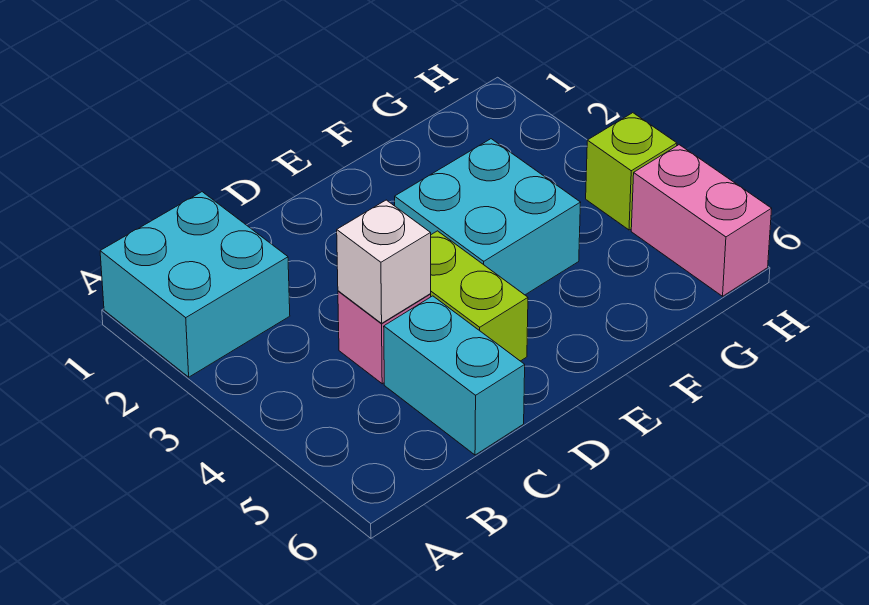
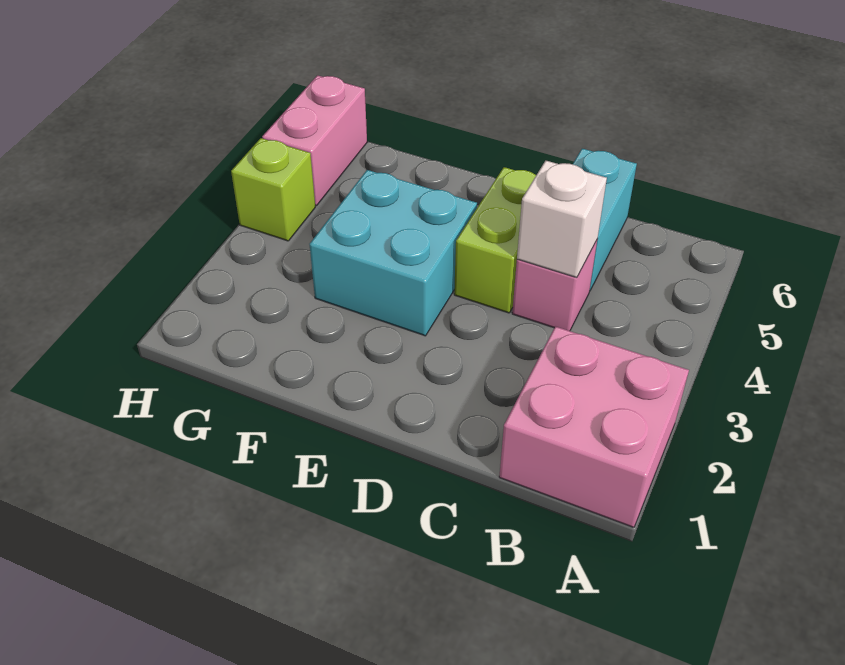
cyan brick A1:B2 level 1 -> pink brick A1:B2 level 1

